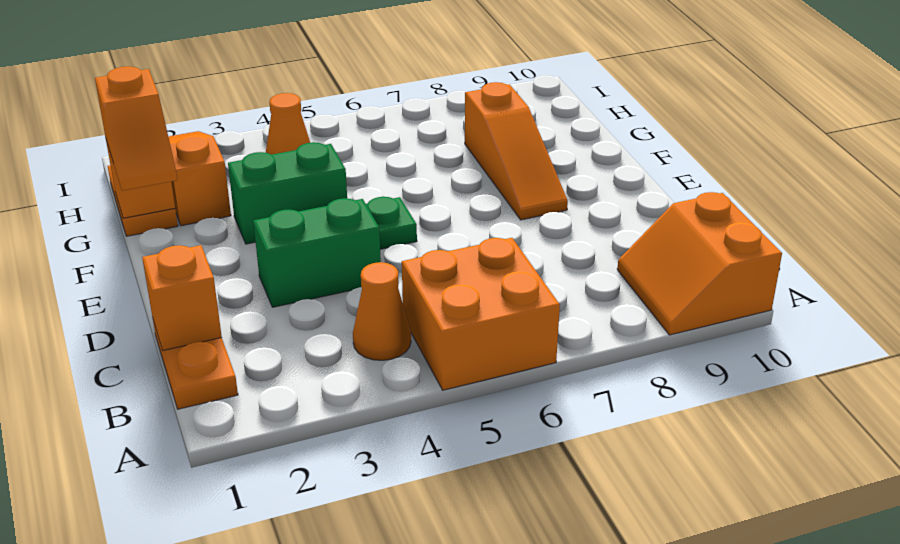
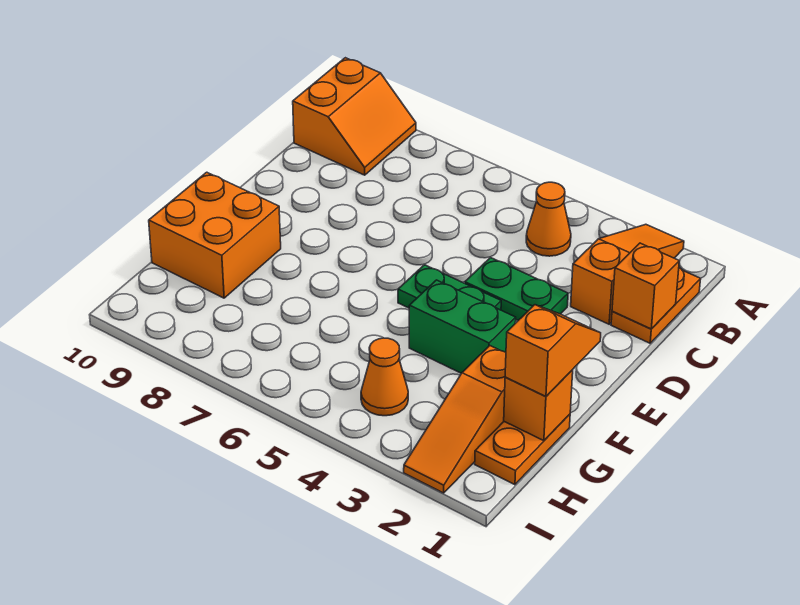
orange brick A5:B6 level 1 -> orange brick F9:G10 level 1
green brick D3:D4 level 1 -> green plate D3:D4 level 1
orange slope E8:G8 level 1 top G -> orange slope A2:C2 level 1 top C

